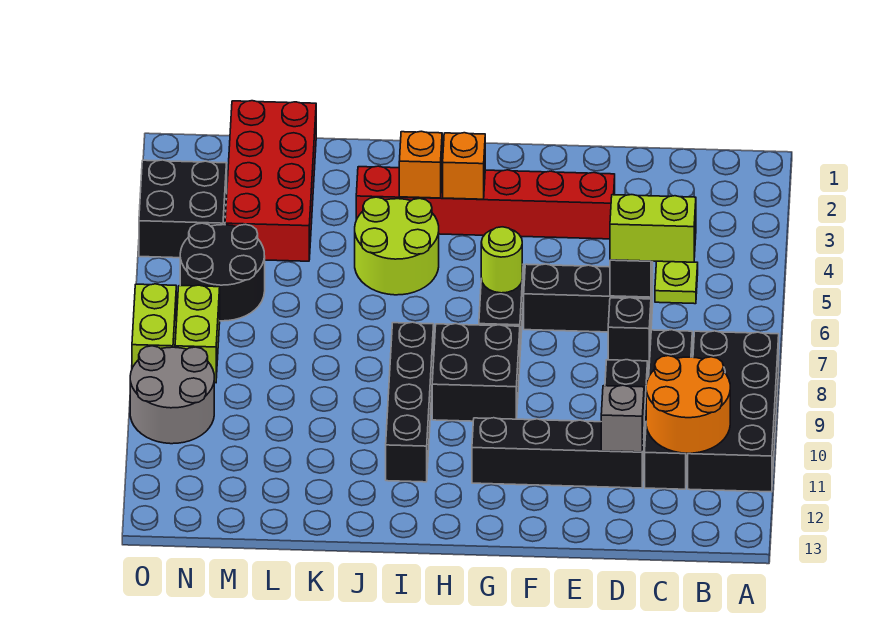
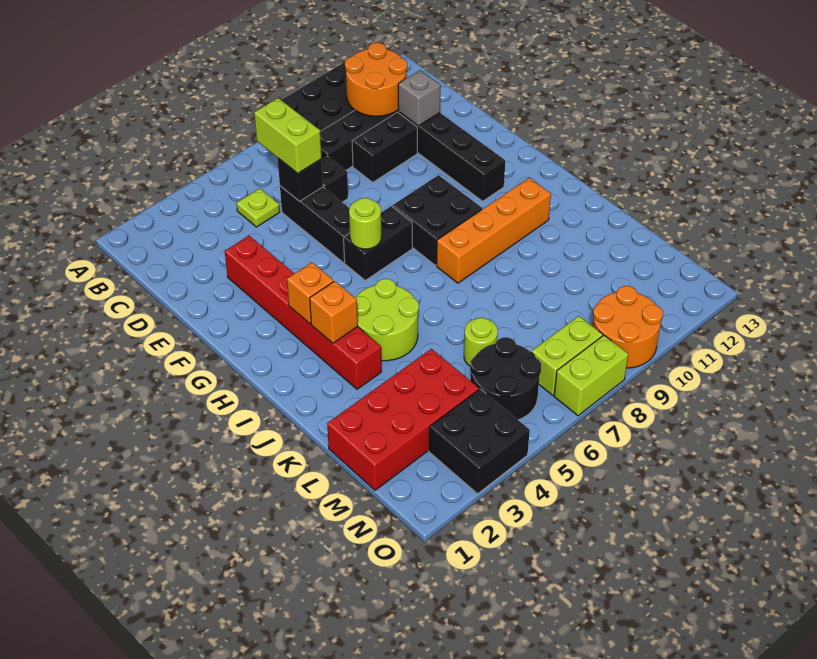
black brick I8:I11 level 1 -> orange brick I8:I11 level 1
none -> lime round brick L6 level 1
grey round brick N9:O10 level 1 -> orange round brick N9:O10 level 1

